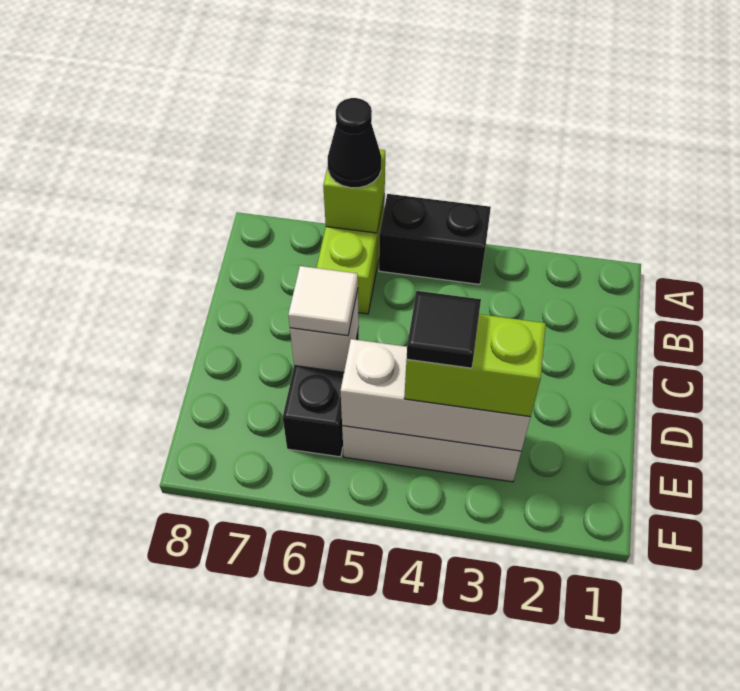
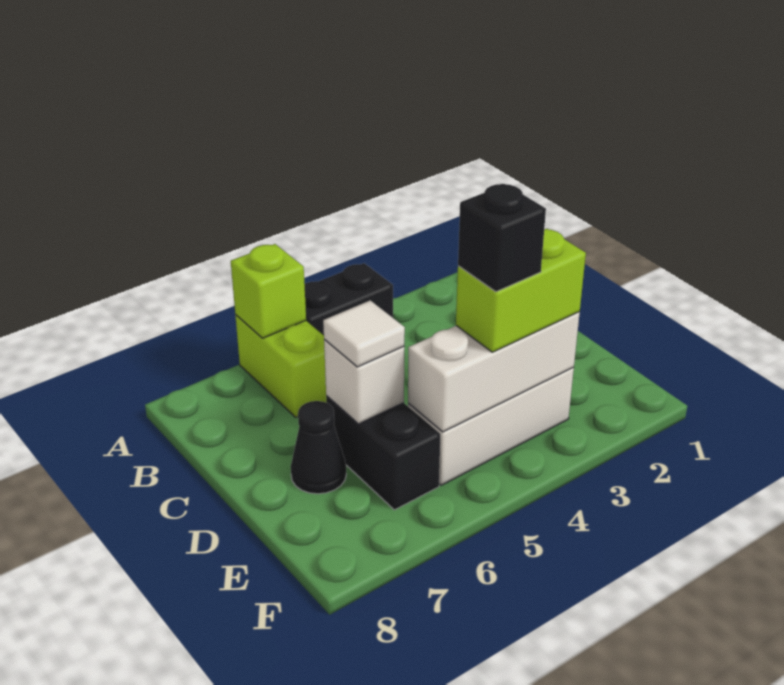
black cone A6 level 3 -> black cone D7 level 1
black tile E4 level 4 -> black brick E4 level 4

